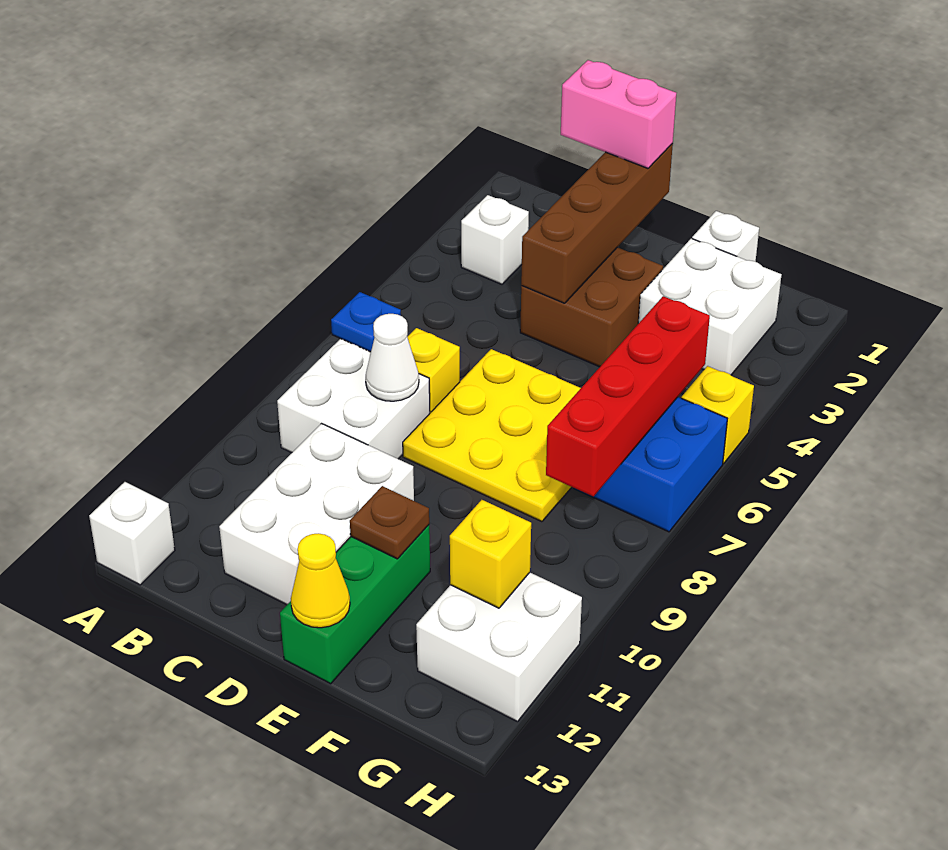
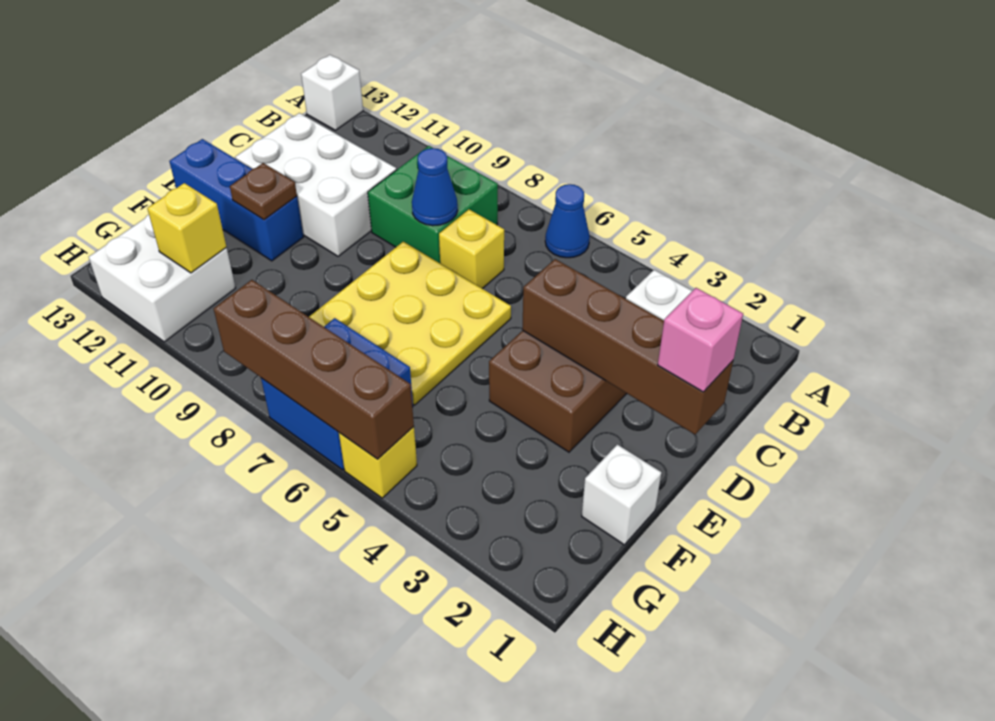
blue plate A6 level 1 -> blue cone A6 level 1
white brick B8:C9 level 1 -> green brick B8:C9 level 1
pink brick C1:D1 level 3 -> pink brick D1 level 3
white cone C8 level 2 -> blue cone C8 level 2
green brick E11:E13 level 1 -> blue brick E11:E13 level 1
yellow cone E13 level 2 -> none
white brick F2:G3 level 1 -> none
red brick G5:G8 level 2 -> none
none -> brown brick H5:H8 level 2

